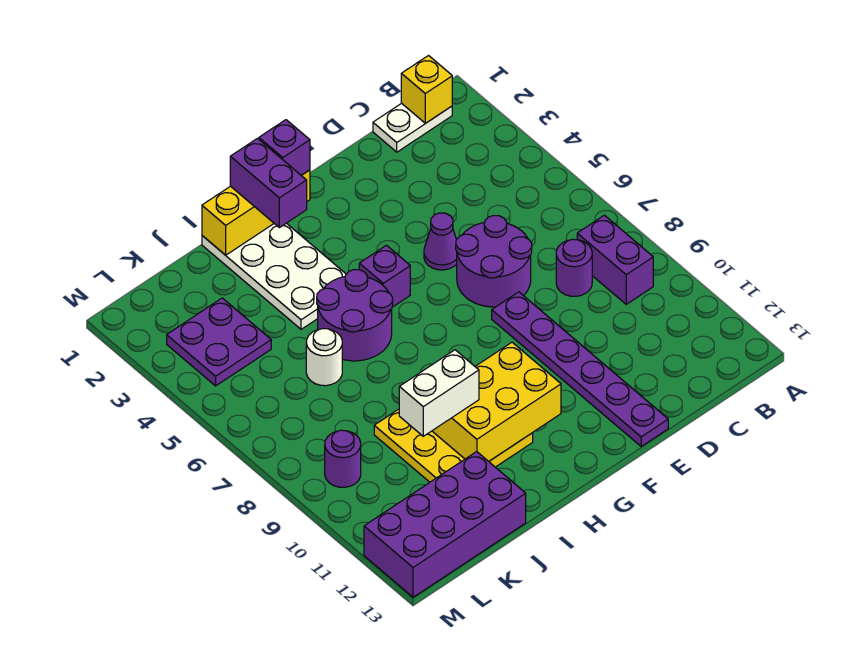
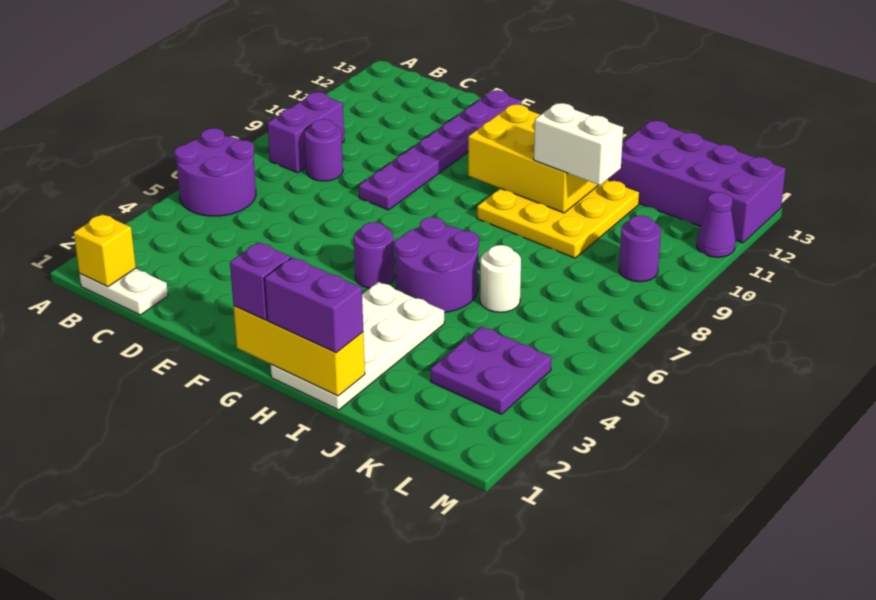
purple round brick D6:E7 level 1 -> purple round brick A5:B6 level 1
purple cone E5 level 1 -> purple cone M11 level 1
purple brick G5 level 1 -> purple round brick G5 level 1
purple brick H1:H2 level 3 -> purple brick H1:I1 level 3

